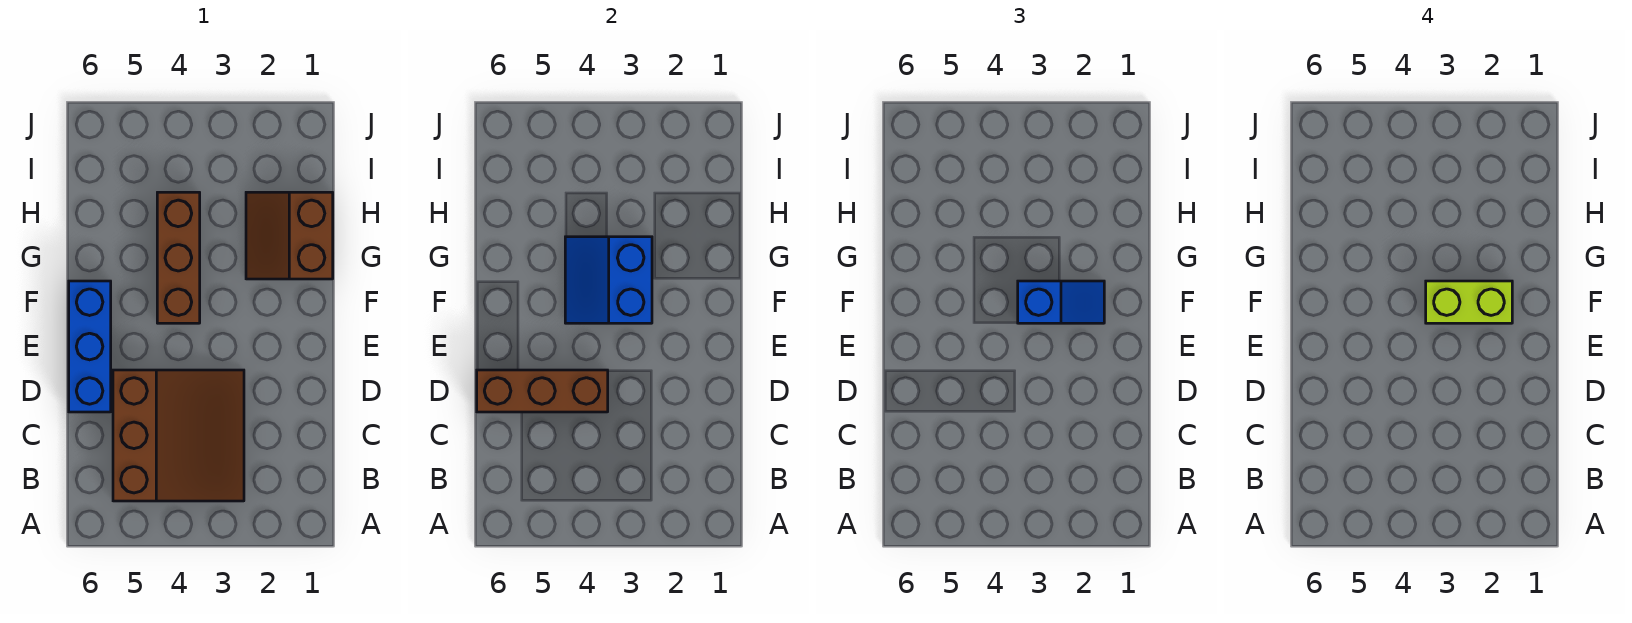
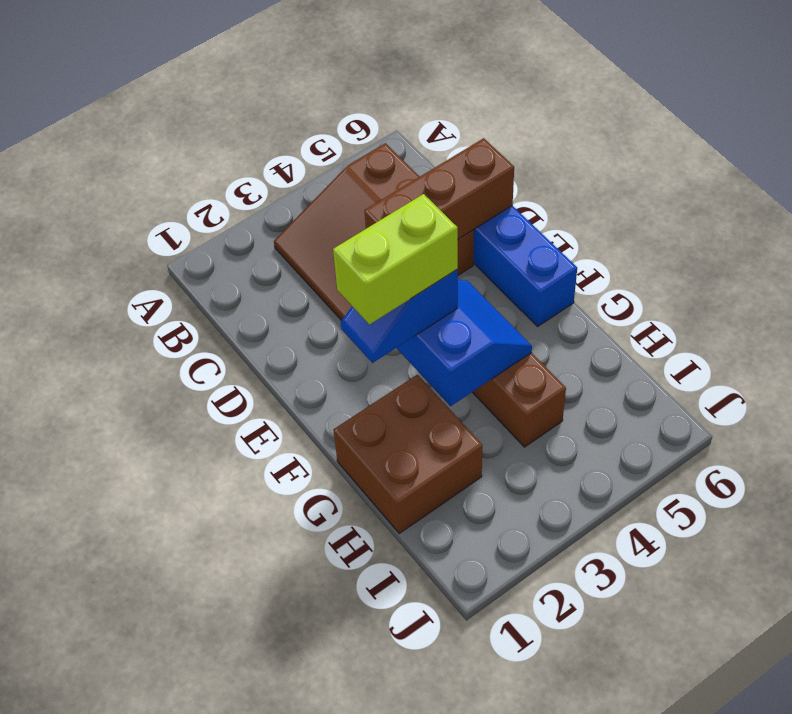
brown slope G1:H2 level 1 top 1 -> brown brick G1:H2 level 1

